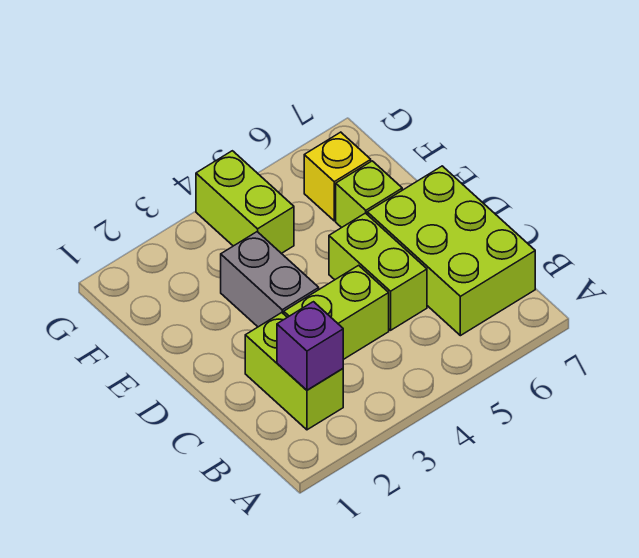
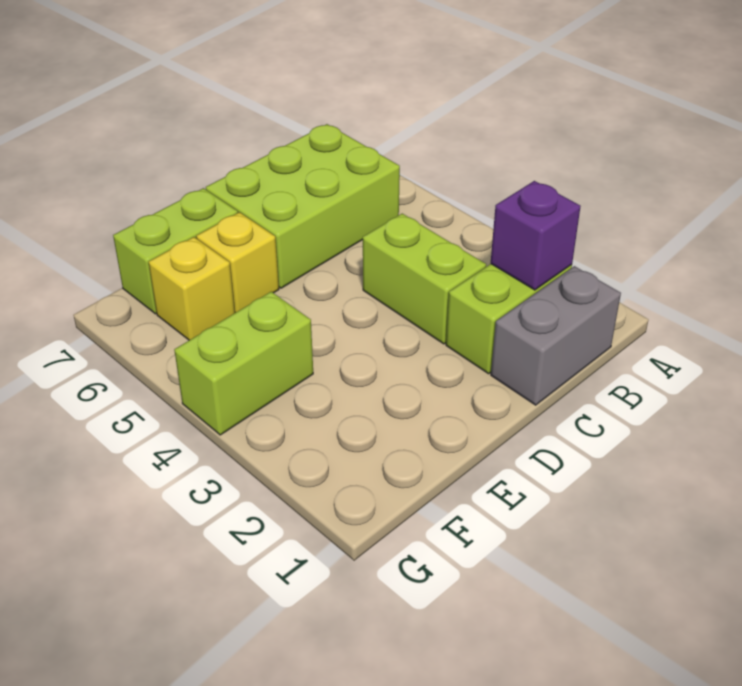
lime brick C5:D5 level 1 -> lime brick E7:F7 level 1
grey brick D3:E3 level 1 -> grey brick B1:C1 level 1
lime brick E6 level 1 -> yellow brick E6 level 1

